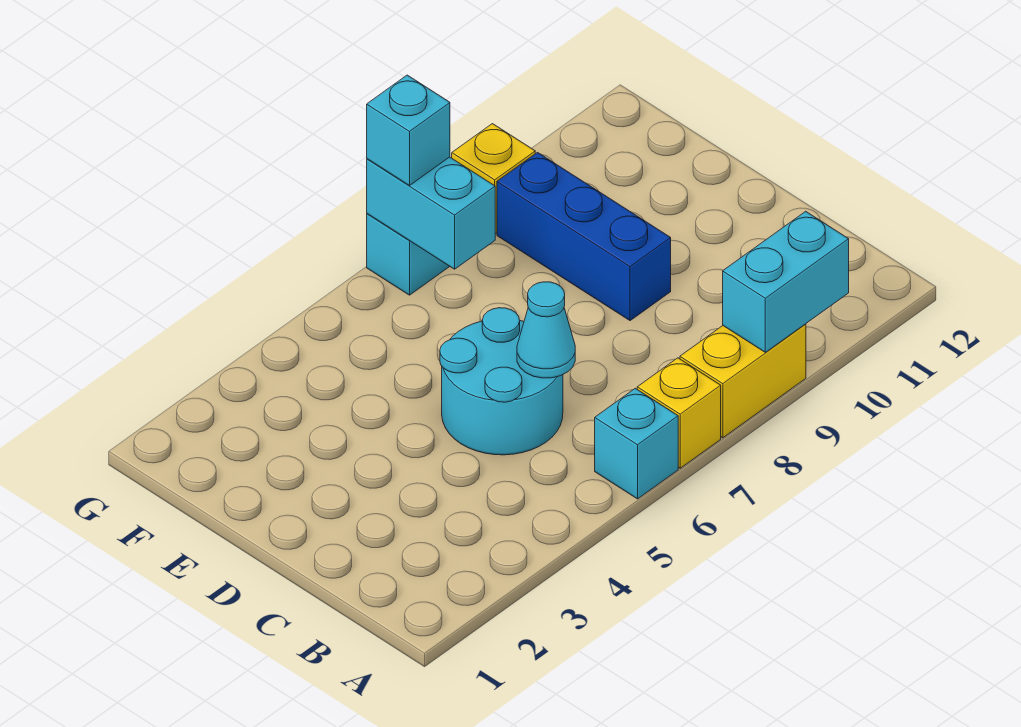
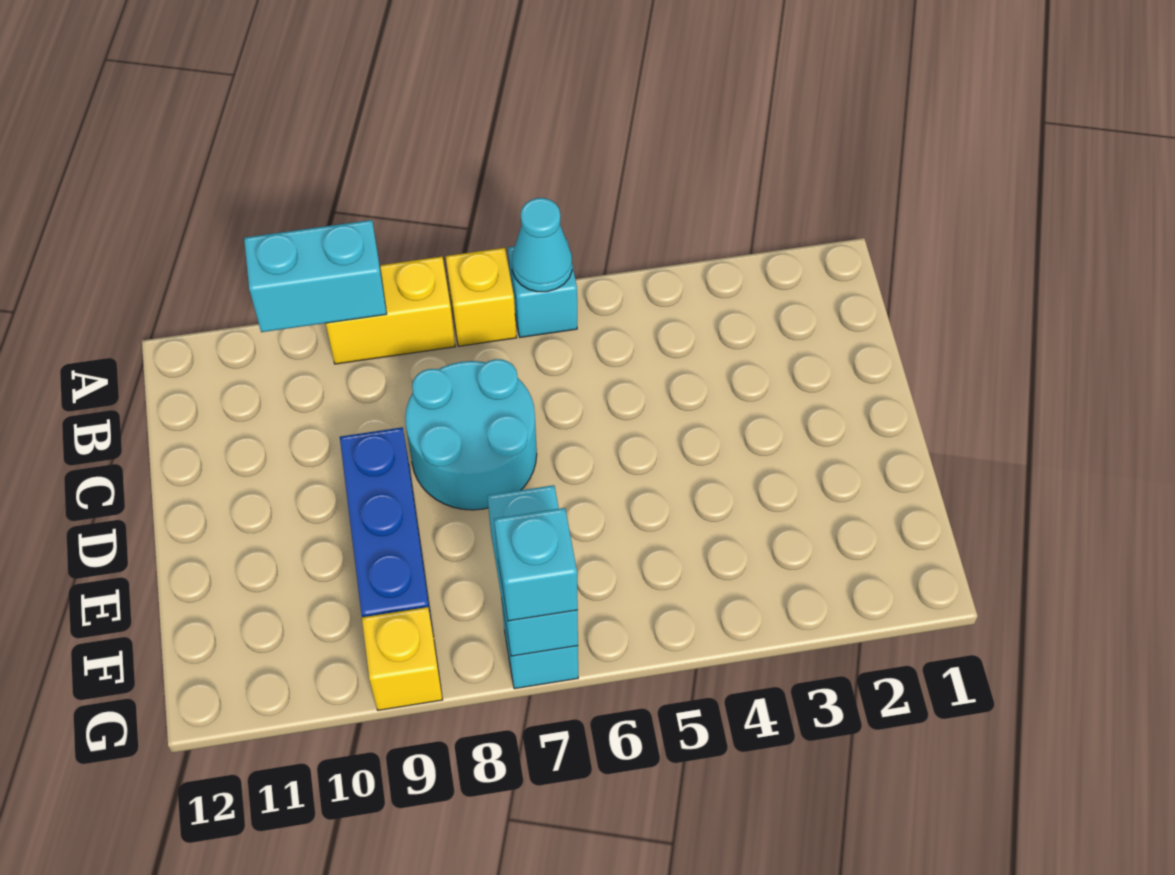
cyan round brick C5:D6 level 1 -> cyan round brick C7:D8 level 1
cyan cone C6 level 2 -> cyan cone A6 level 2

